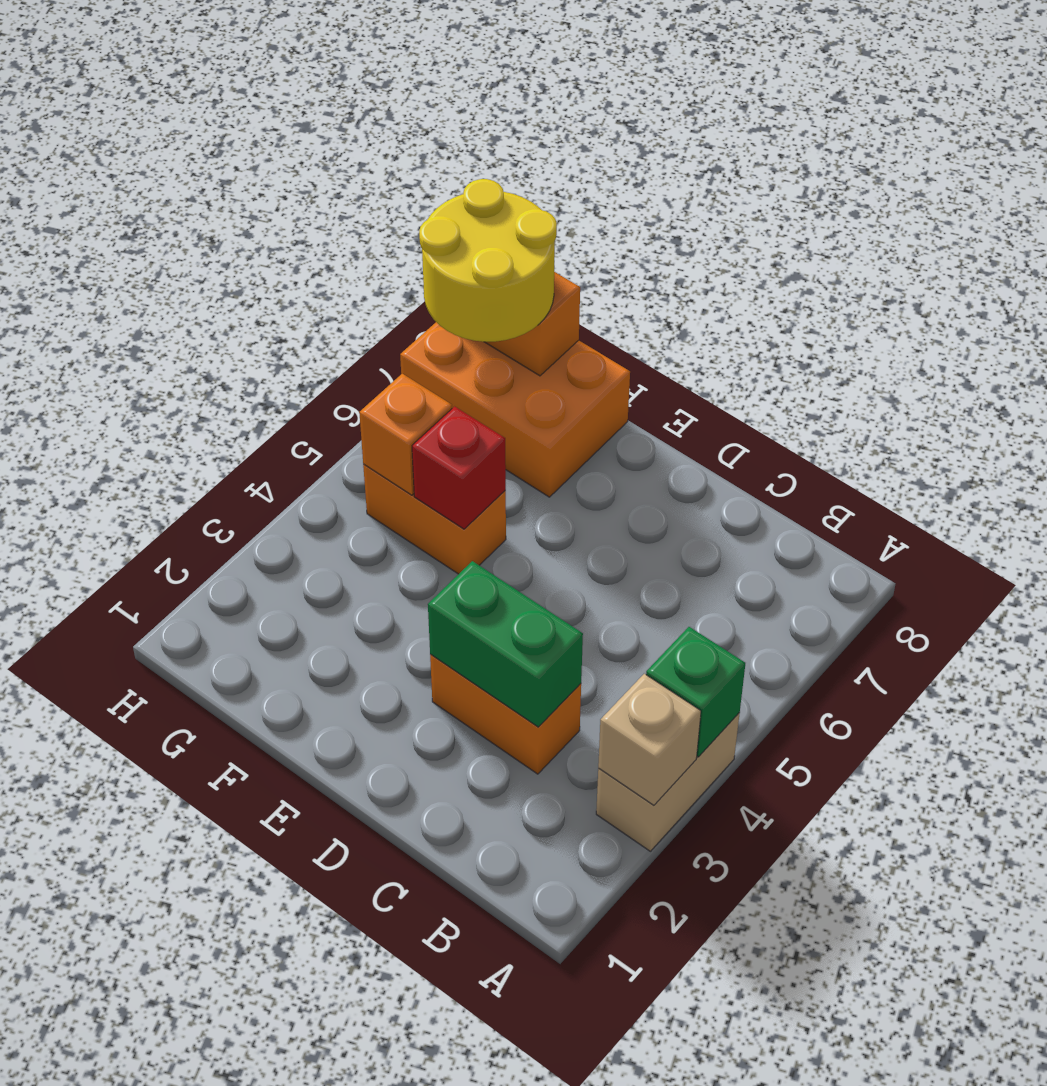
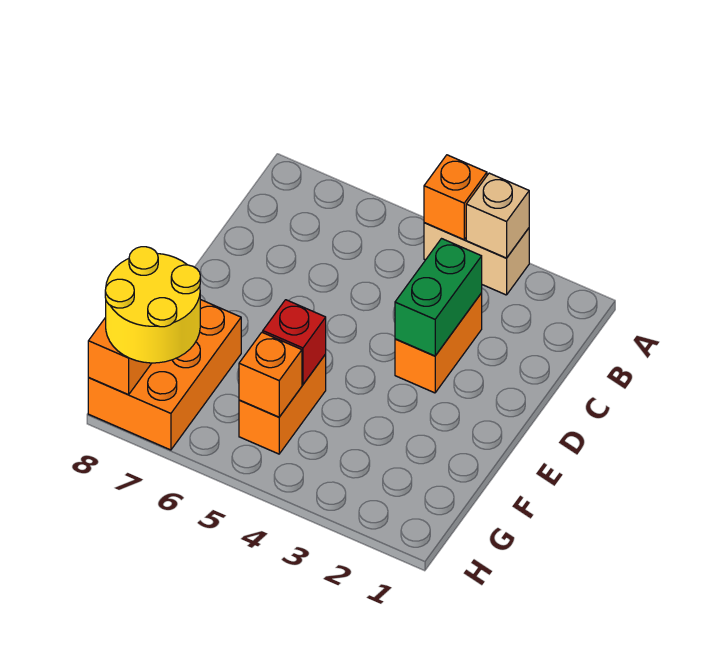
green brick A4 level 2 -> orange brick A4 level 2

